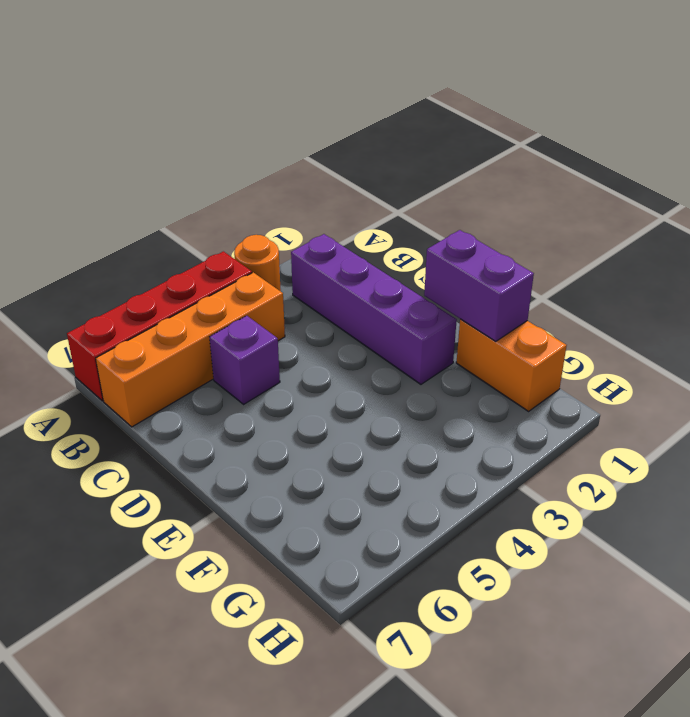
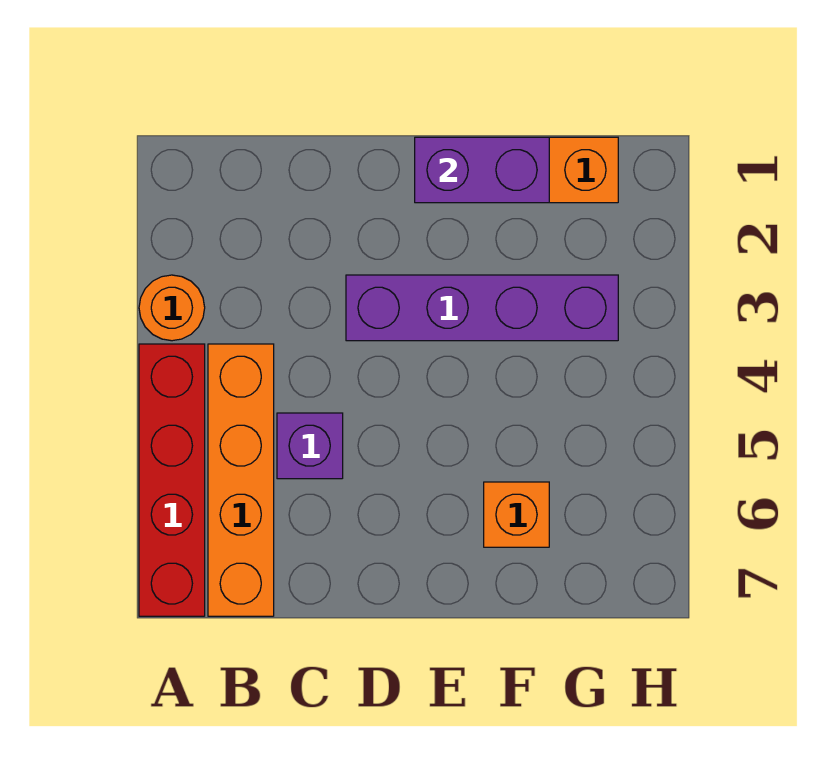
purple brick B2:E2 level 1 -> purple brick D3:G3 level 1
none -> orange brick F6 level 1

